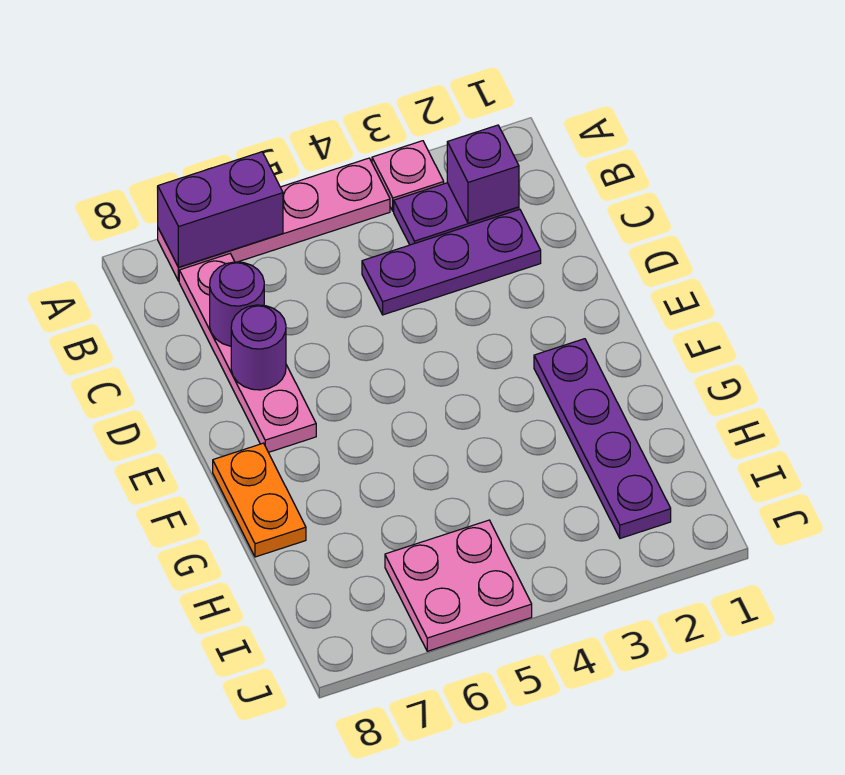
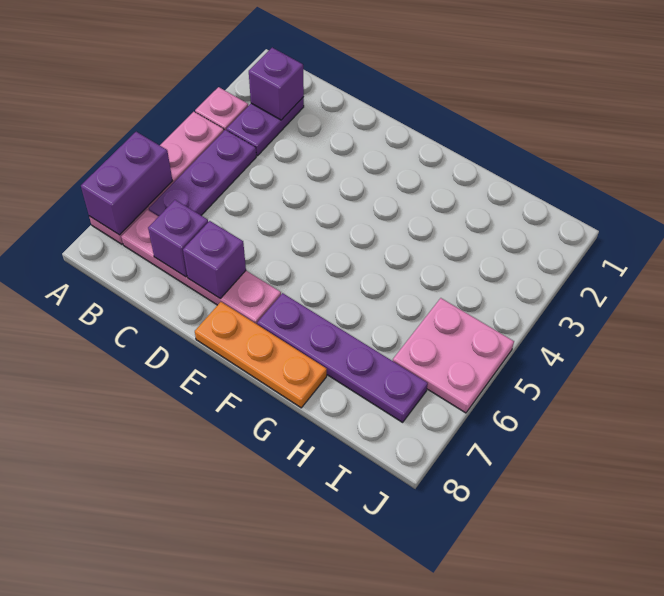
purple plate C2:C4 level 1 -> purple plate B4:B6 level 1
purple round brick C7 level 2 -> purple brick C7 level 2
purple round brick D7 level 2 -> purple brick D7 level 2
purple plate F2:I2 level 1 -> purple plate F7:I7 level 1
orange plate F8:G8 level 1 -> orange plate E8:G8 level 1

